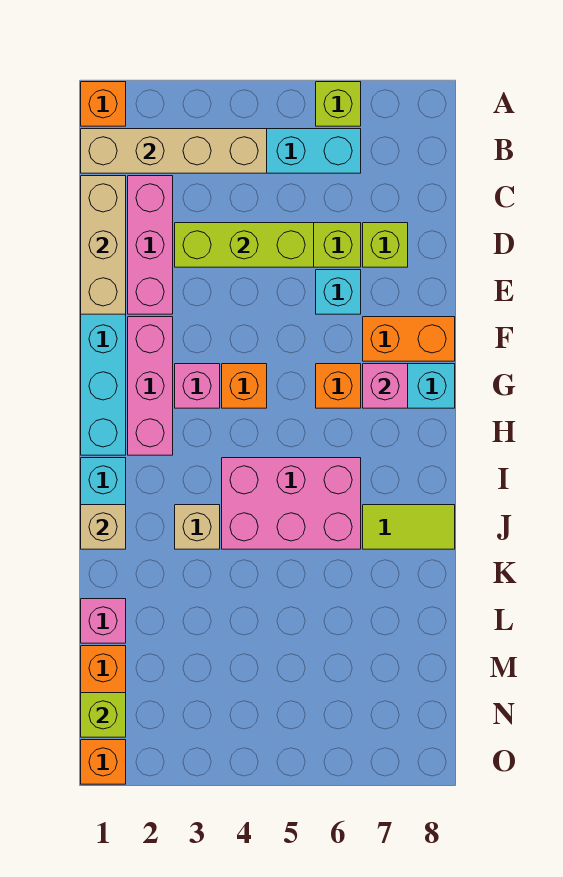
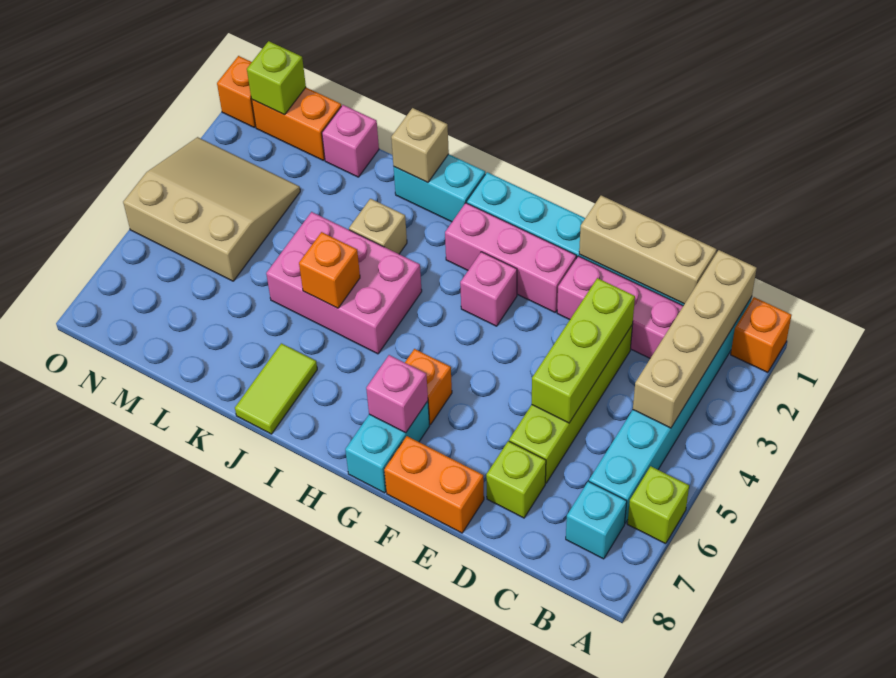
cyan brick E6 level 1 -> cyan brick B7 level 1
orange brick F7:F8 level 1 -> orange brick E8:F8 level 1
orange brick G4 level 1 -> orange brick J5 level 2
pink brick I4:J6 level 1 -> pink brick I4:K5 level 1
none -> tan slope M3:O5 level 1 top 5

